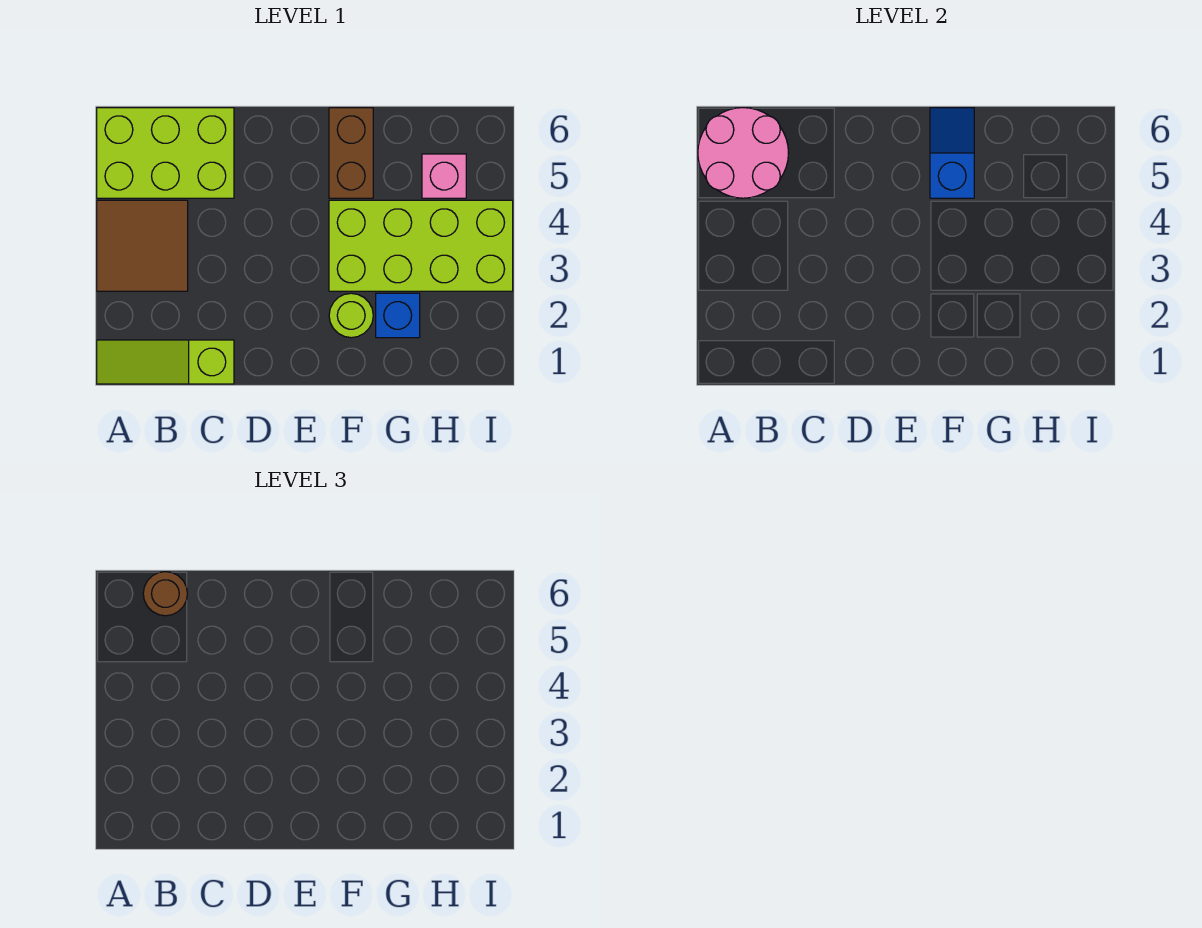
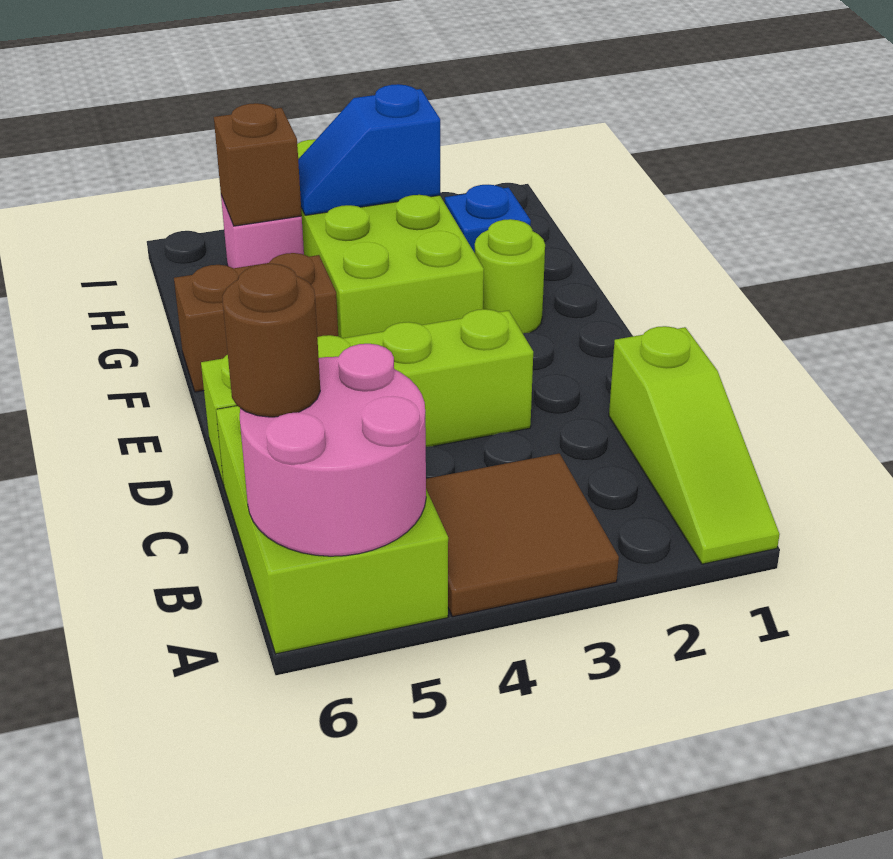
none -> lime brick D3:D6 level 1
blue slope F5:F6 level 2 top 5 -> blue slope H3:H4 level 2 top 3
none -> brown brick H5 level 2

